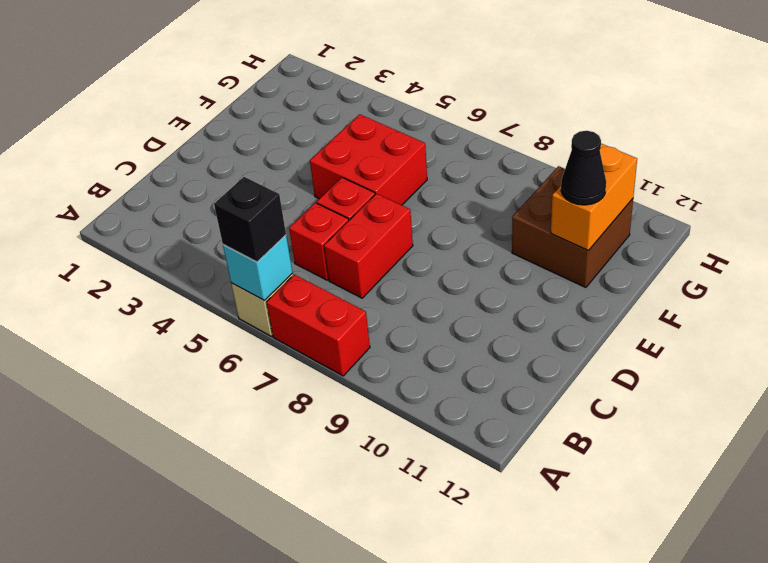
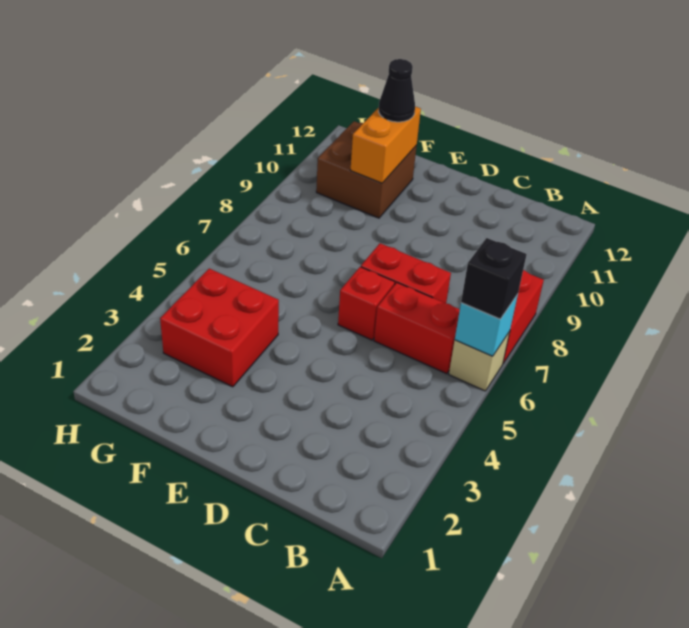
red brick C6 level 1 -> red brick B6:C6 level 1
red brick E5:F6 level 1 -> red brick F3:G4 level 1
orange brick F11:G11 level 2 -> orange brick F10:F11 level 2

